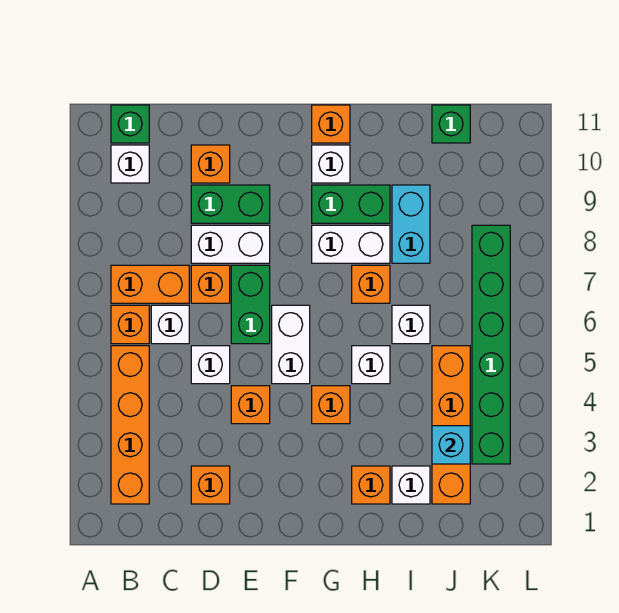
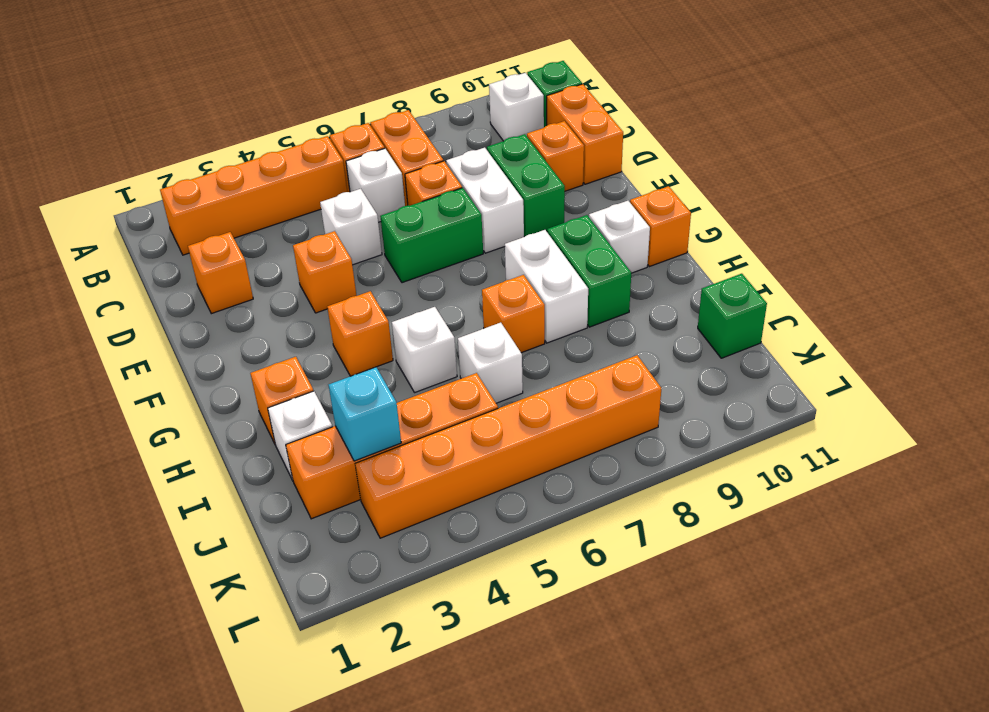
none -> orange brick C11:D11 level 1
white brick F5:F6 level 1 -> none
cyan brick I8:I9 level 1 -> none
green brick K3:K8 level 1 -> orange brick K3:K8 level 1

